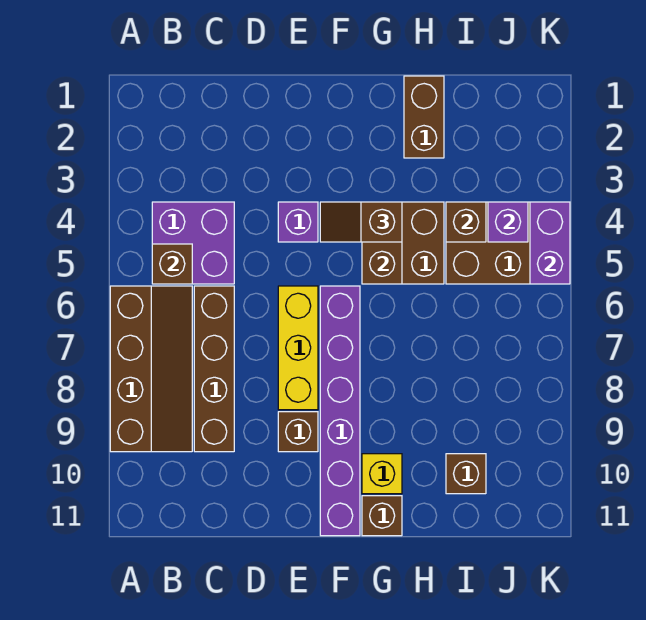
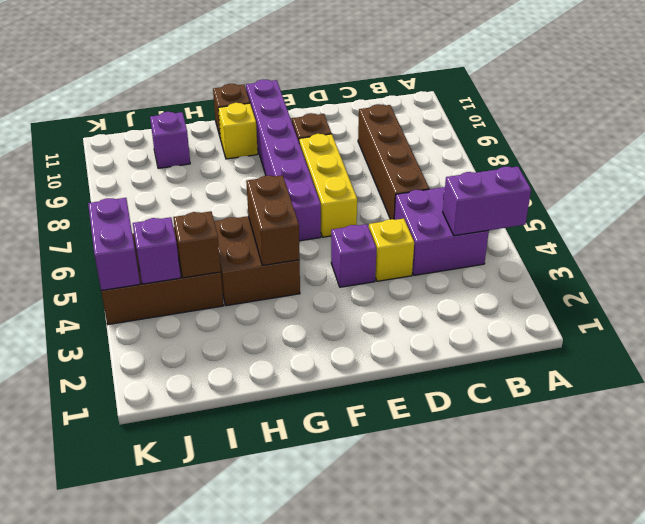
none -> purple brick A4:B4 level 2
brown slope A6:B9 level 1 top A -> none
brown brick B5 level 2 -> none
none -> yellow brick D4 level 1
brown slope F4:G4 level 3 top G -> none
brown brick H1:H2 level 1 -> none
brown brick I10 level 1 -> purple brick I10 level 1

